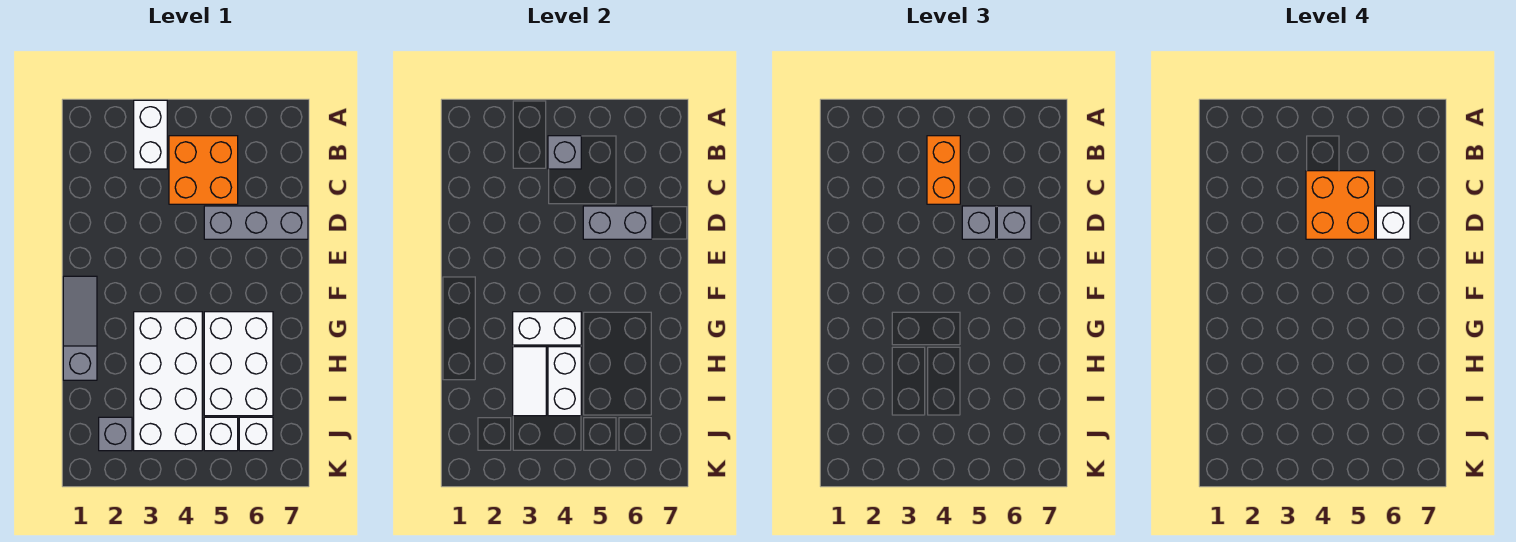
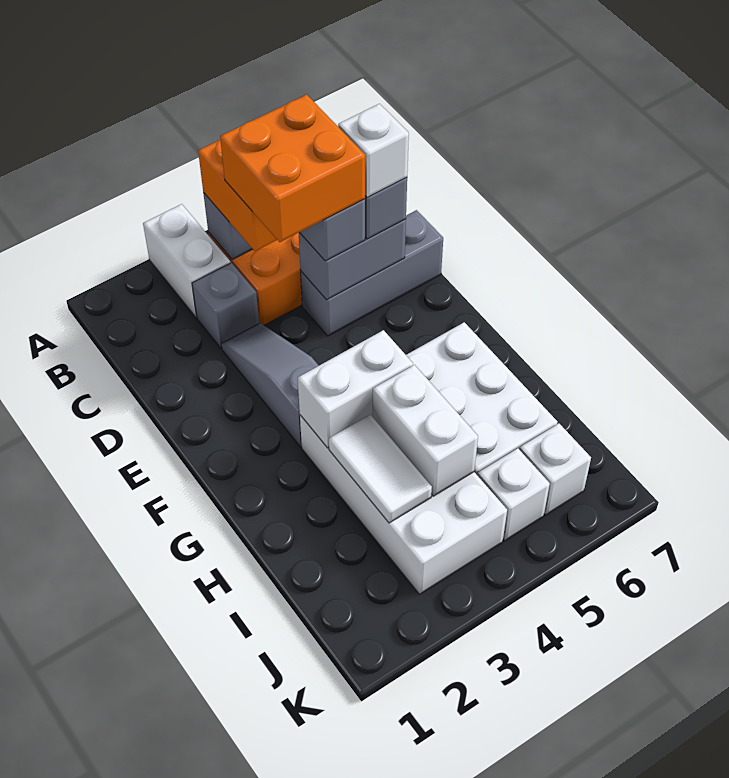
grey slope F1:H1 level 1 top H -> grey slope D3:F3 level 1 top F
grey brick J2 level 1 -> grey brick C3 level 1

